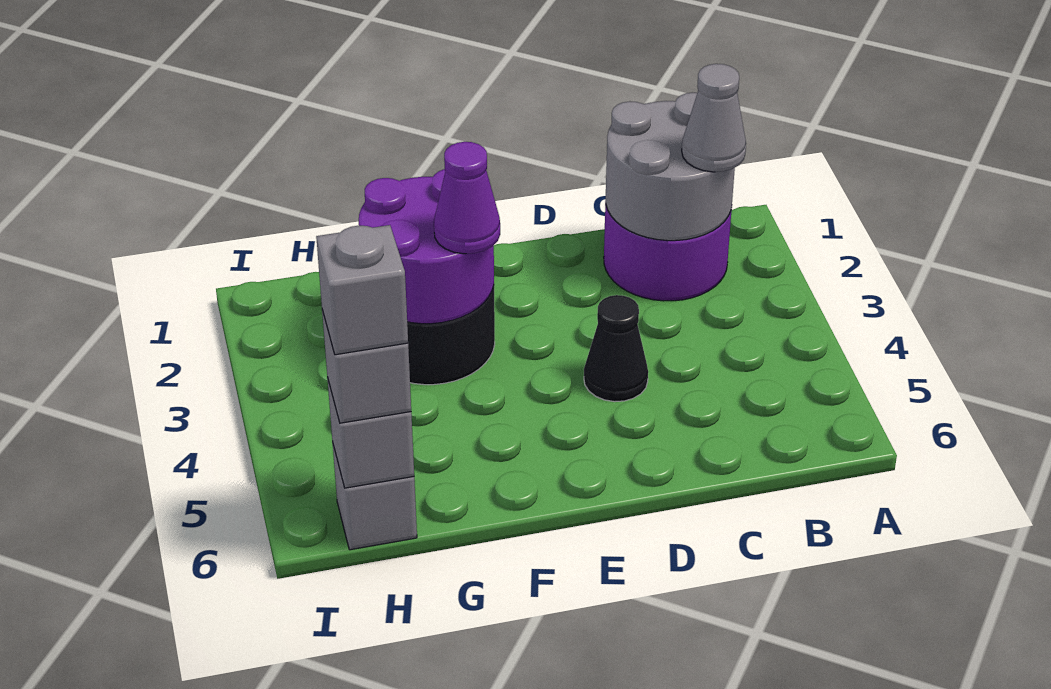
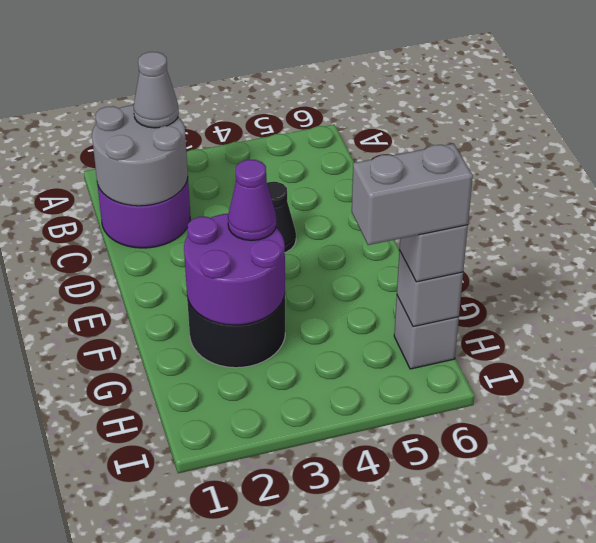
grey brick H6 level 4 -> grey brick H5:H6 level 4

